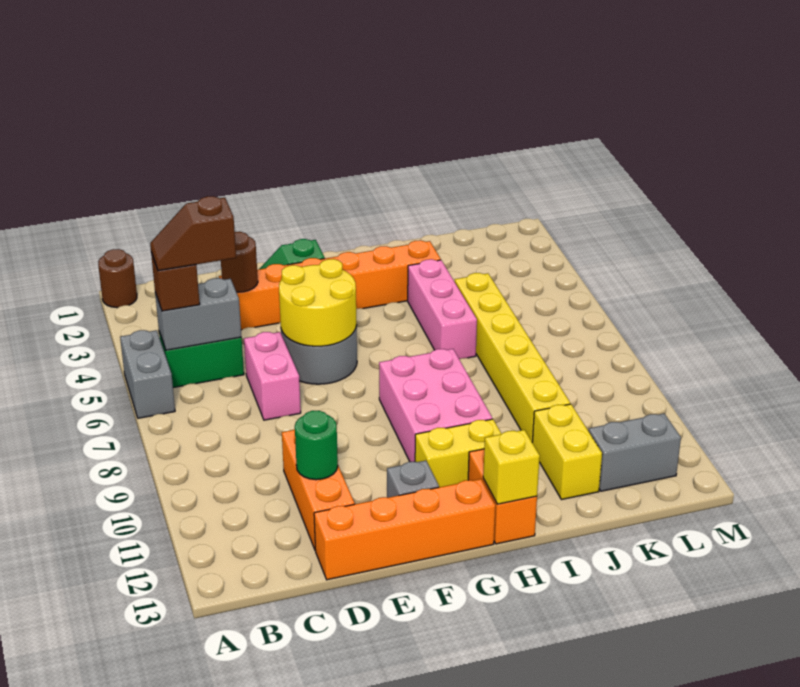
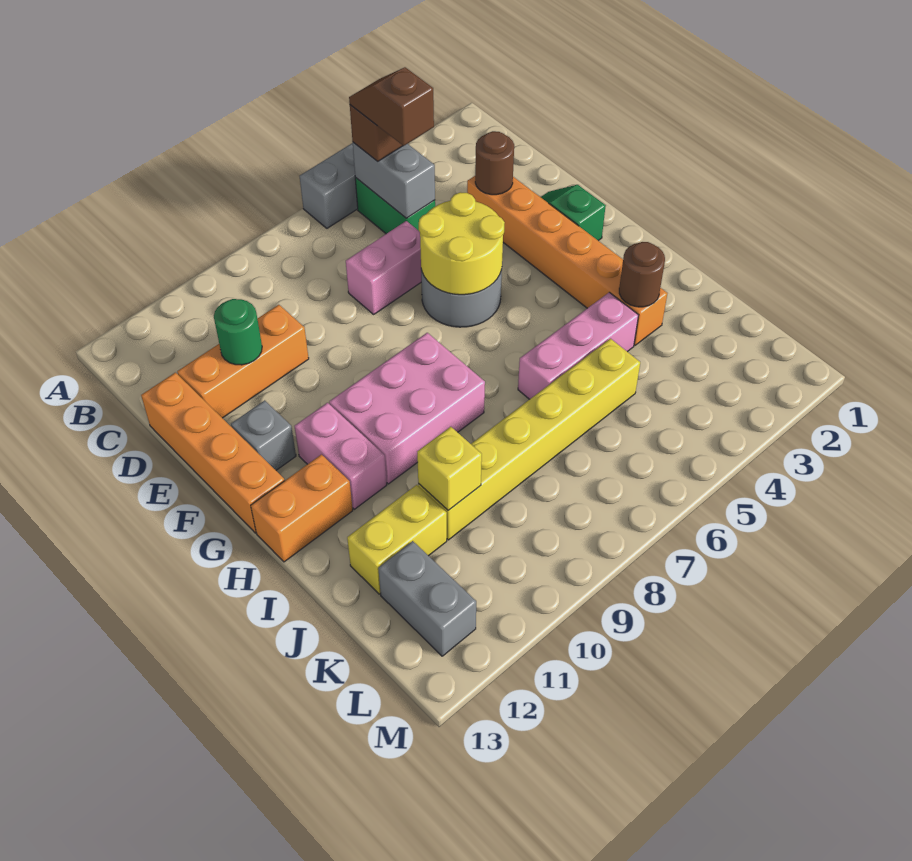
brown round brick A1 level 1 -> brown round brick I3 level 2
yellow brick G11:H11 level 1 -> pink brick G11:H11 level 1
yellow brick H13 level 2 -> yellow brick J10 level 2

